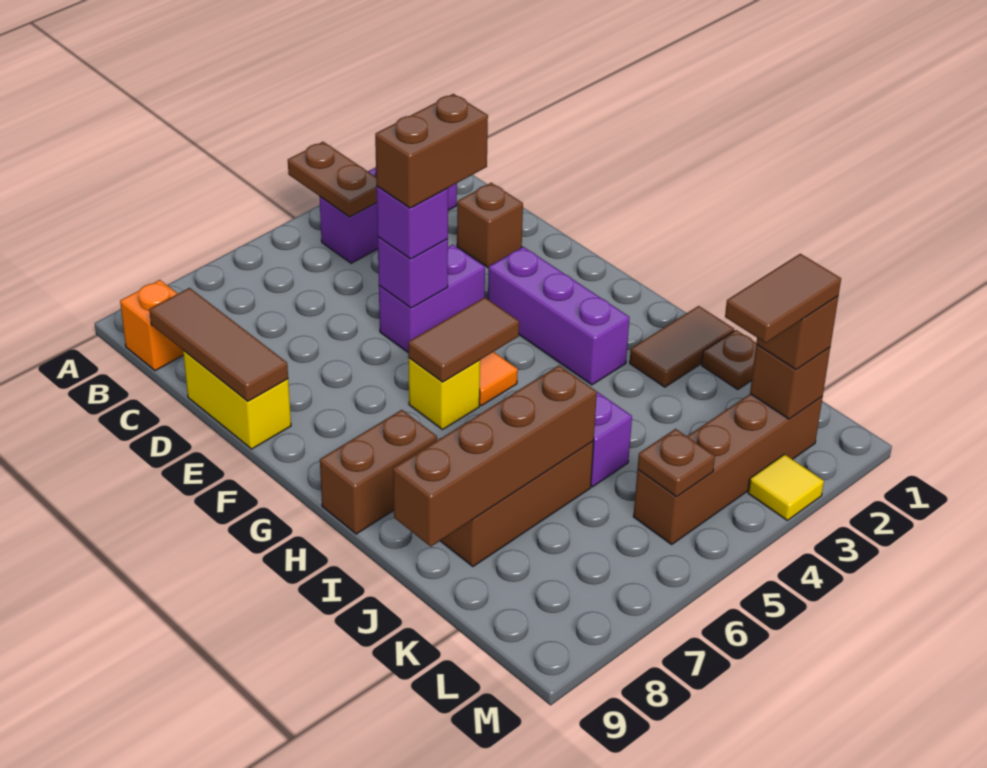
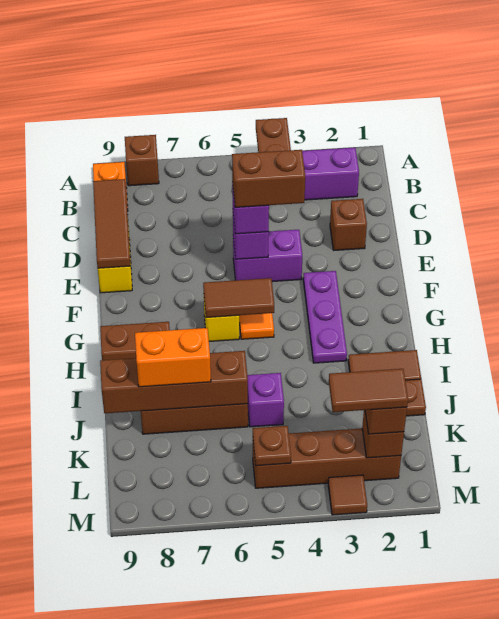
none -> brown brick A8 level 1
purple brick F3:H3 level 1 -> purple plate F3:H3 level 1
none -> orange brick J7:J8 level 3
yellow tile M3 level 1 -> brown tile M3 level 1

